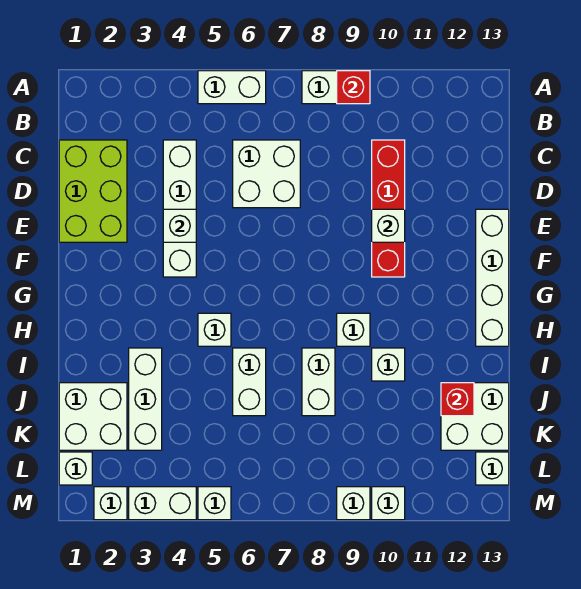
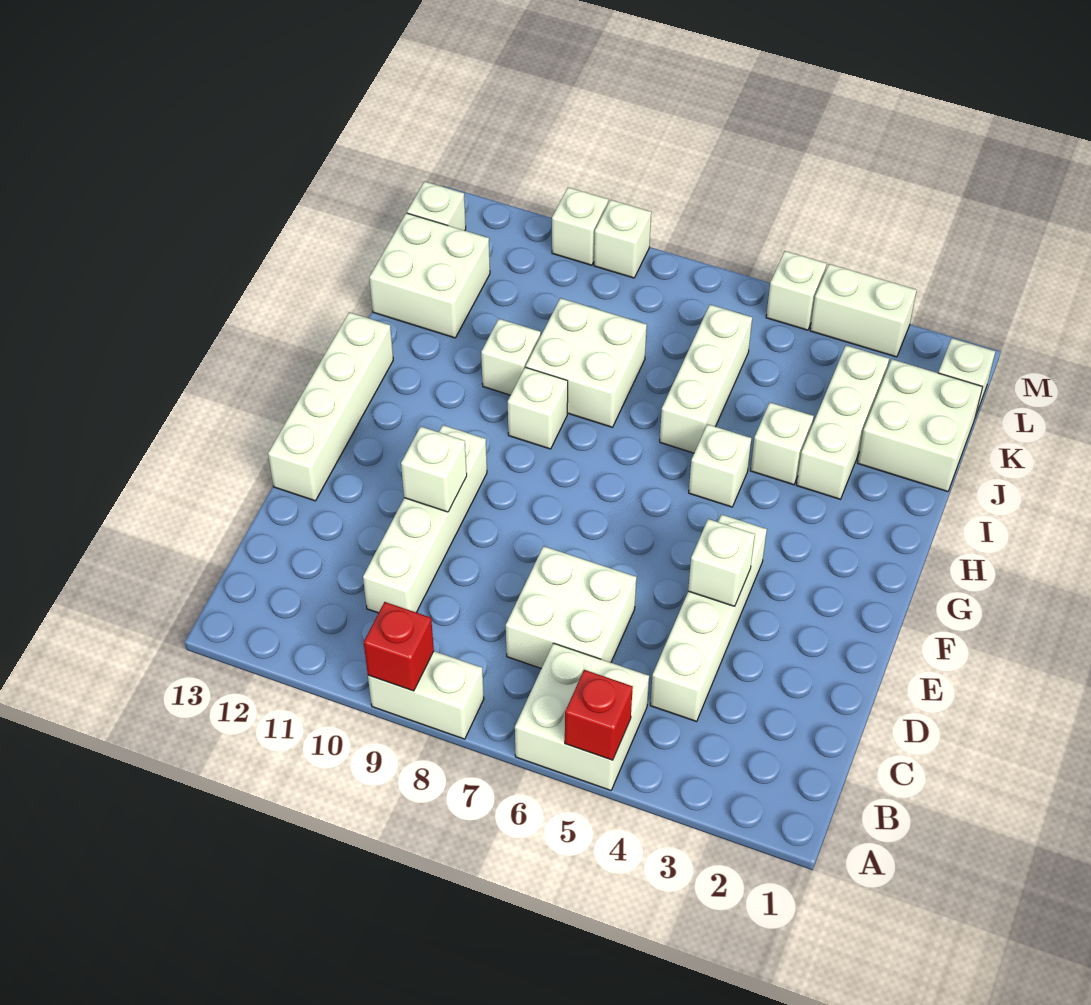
white brick A5:A6 level 1 -> white brick A5:B6 level 1
lime brick C1:E2 level 1 -> none
red brick C10:F10 level 1 -> white brick C10:F10 level 1
white brick I6:J6 level 1 -> white brick I6:K6 level 1
white brick I8:J8 level 1 -> white brick I8:J9 level 1
red brick J12 level 2 -> red brick A5 level 2
white brick M2 level 1 -> white brick I4 level 1

